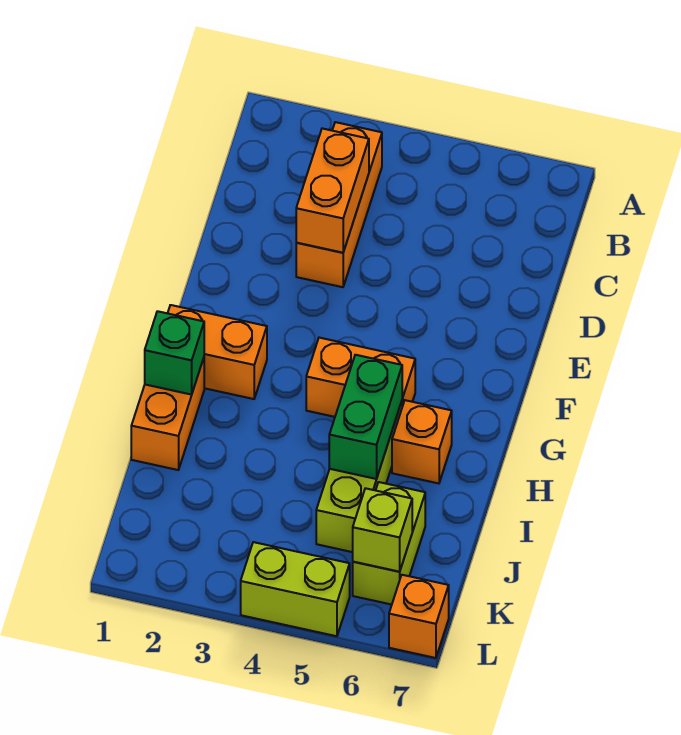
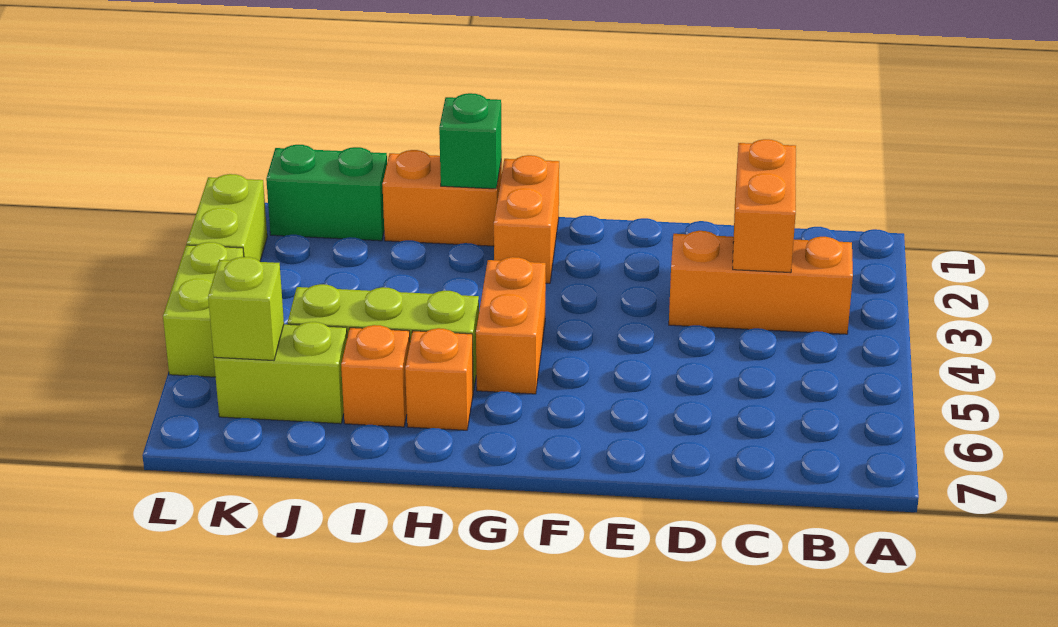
orange brick C3:D3 level 2 -> orange brick C2:C3 level 2
green brick H5:I5 level 2 -> green brick J1:K1 level 1
none -> lime brick L2:L3 level 1
orange brick L7 level 1 -> orange brick I6 level 1

